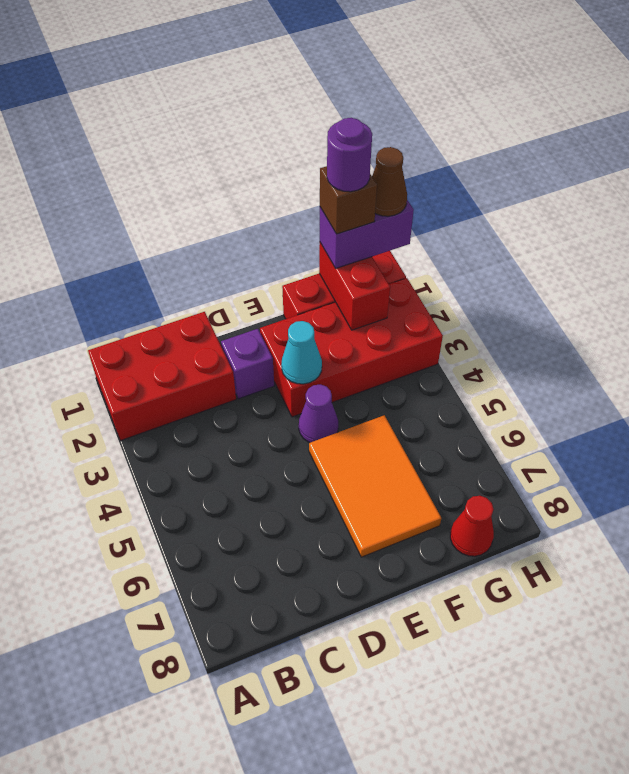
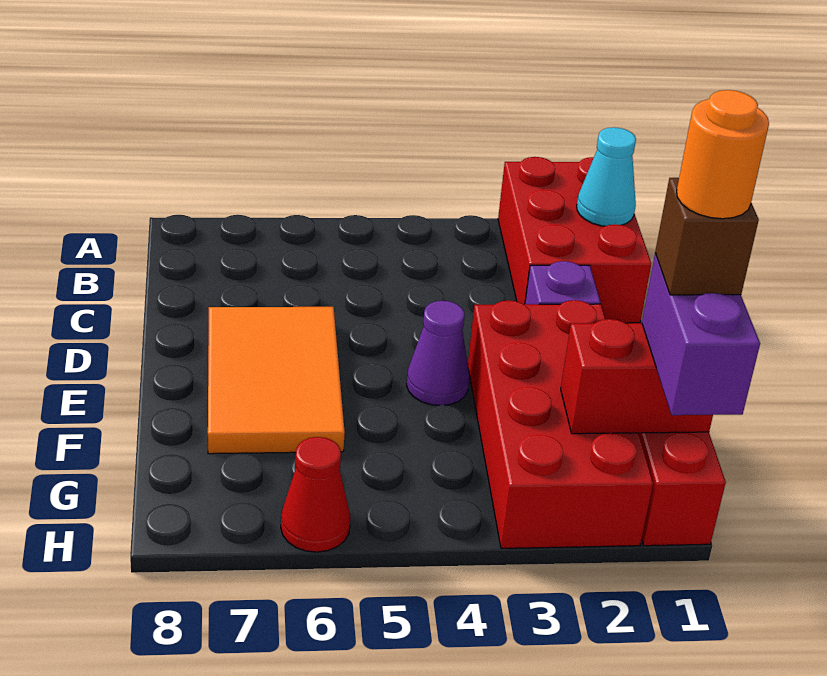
cyan cone E3 level 2 -> cyan cone B1 level 2
orange tile E5:F7 level 1 -> orange tile D6:F7 level 1
purple round brick G1 level 5 -> orange round brick G1 level 5
red cone G8 level 1 -> red cone H6 level 1
brown cone H1 level 4 -> none

